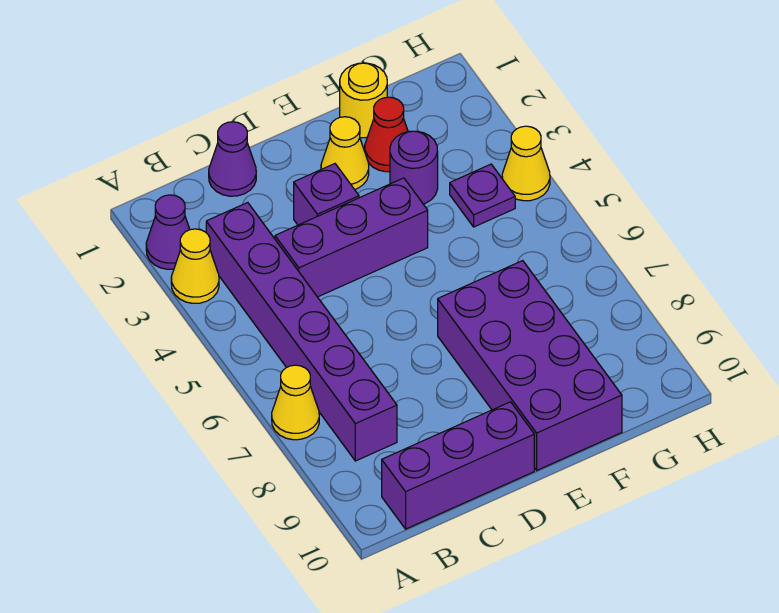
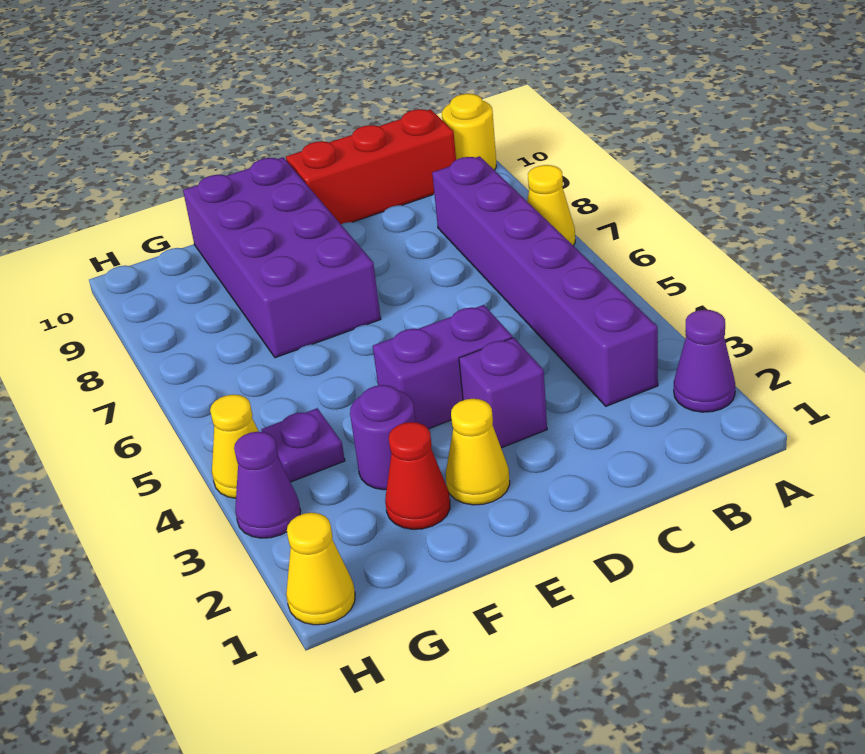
yellow cone A3 level 1 -> yellow cone H1 level 1
purple brick B10:D10 level 1 -> red brick B10:D10 level 1
purple cone C1 level 1 -> purple cone H3 level 1
purple brick C4:E4 level 1 -> purple brick D4:E4 level 1
yellow round brick F1 level 1 -> yellow round brick A10 level 1

